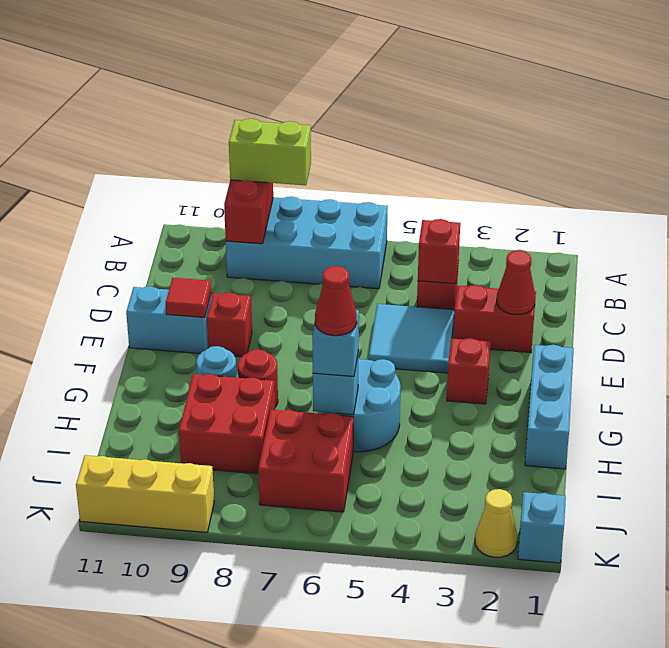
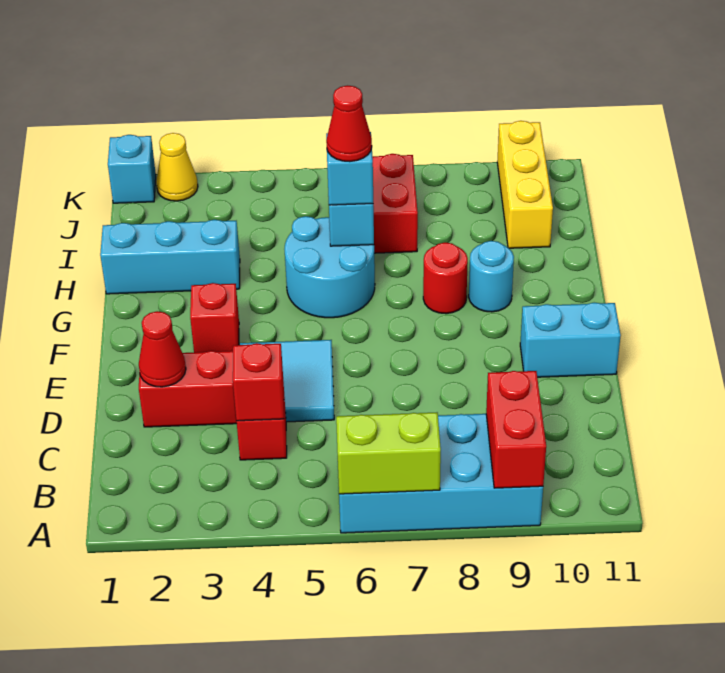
lime brick A8:A9 level 3 -> lime brick A6:A7 level 2
red brick E9 level 1 -> none
red tile E10 level 2 -> none
cyan brick F1:H1 level 1 -> cyan brick H1:H3 level 1
red brick H8:I9 level 1 -> none
yellow brick K9:K11 level 1 -> yellow brick I10:K10 level 1

